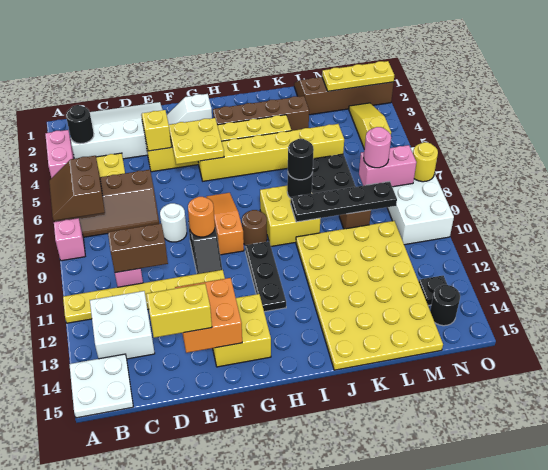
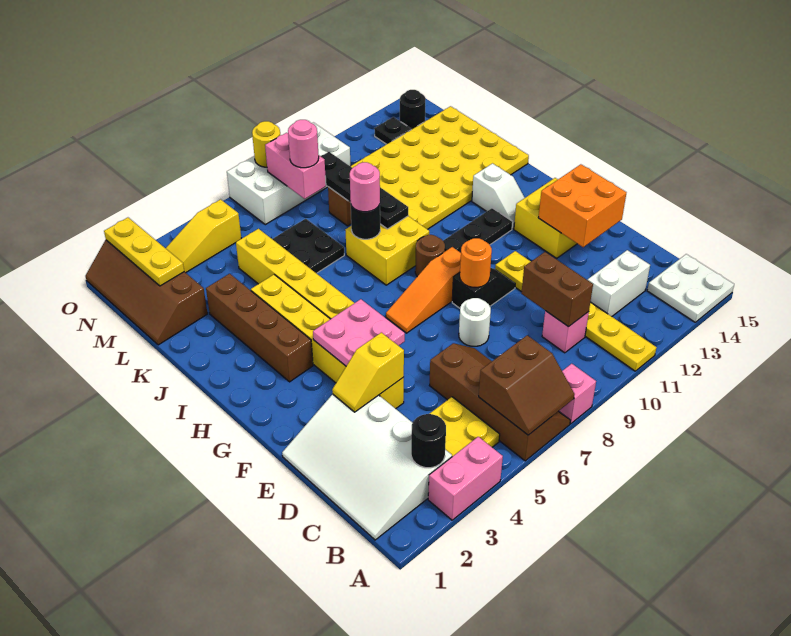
white brick B12:C13 level 1 -> white brick C12:C13 level 1
yellow brick D14:E14 level 3 -> none
white slope F2:G2 level 1 top G -> white slope H13:I13 level 1 top I
yellow plate F4:G5 level 2 -> pink plate F4:G5 level 2
black round brick J8 level 3 -> pink round brick J8 level 3

